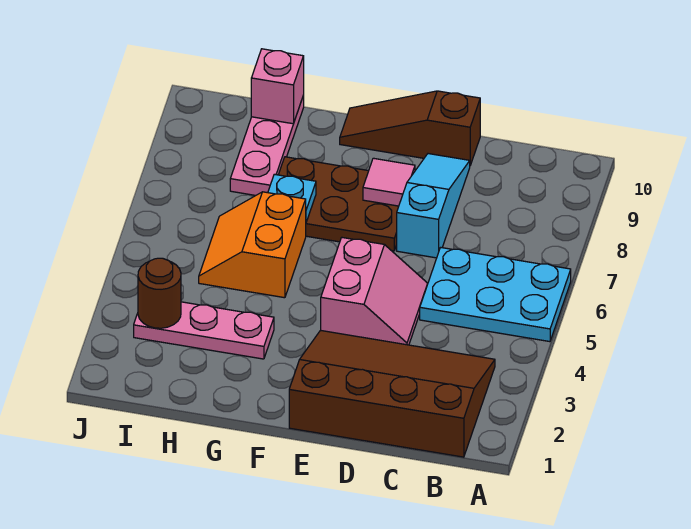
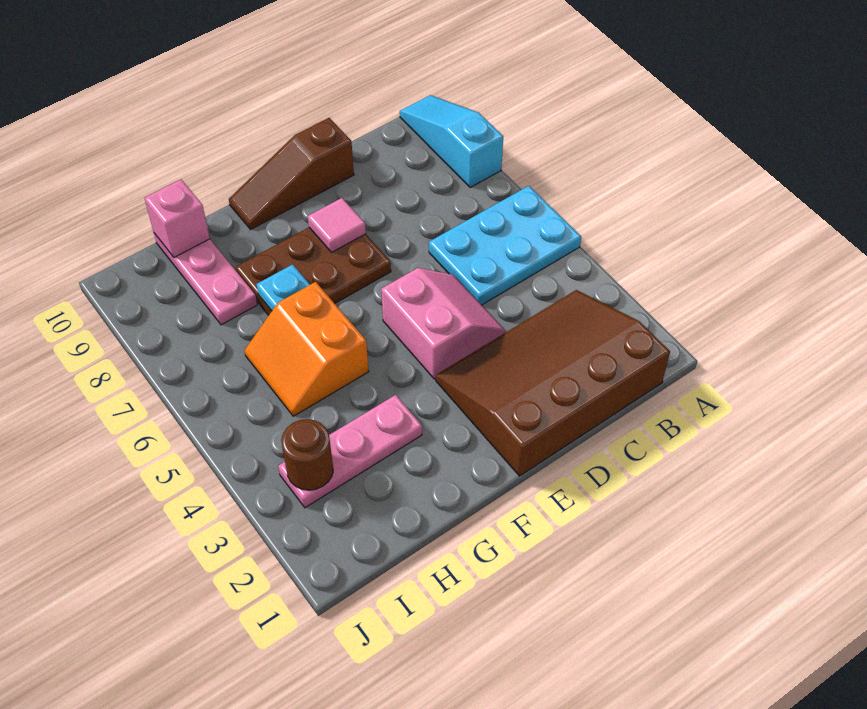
cyan slope D7:D9 level 1 top 7 -> cyan slope A8:A10 level 1 top 8

